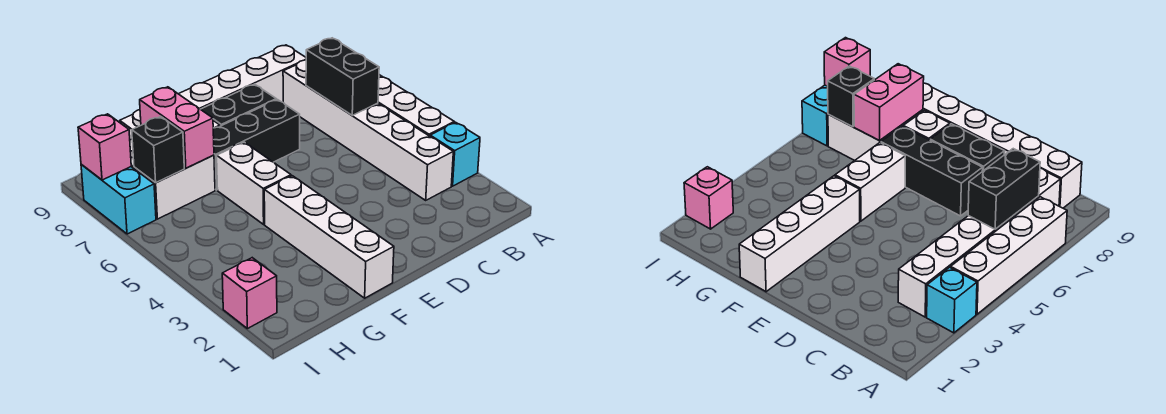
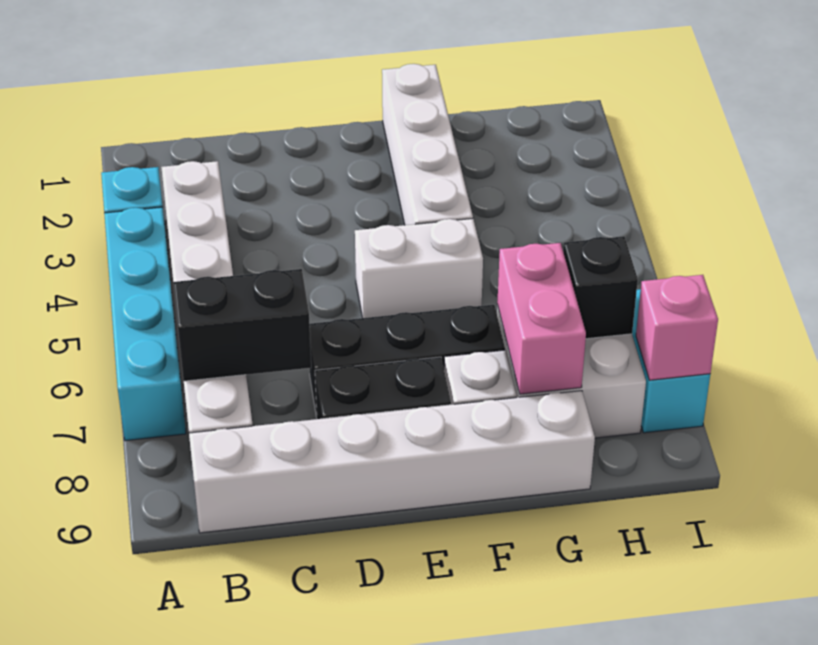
white brick A4:A7 level 1 -> cyan brick A4:A7 level 1
black brick B6:B7 level 2 -> black brick B7:C7 level 2
white brick F5:F6 level 1 -> white brick E5:F5 level 1
pink brick I2 level 1 -> none

